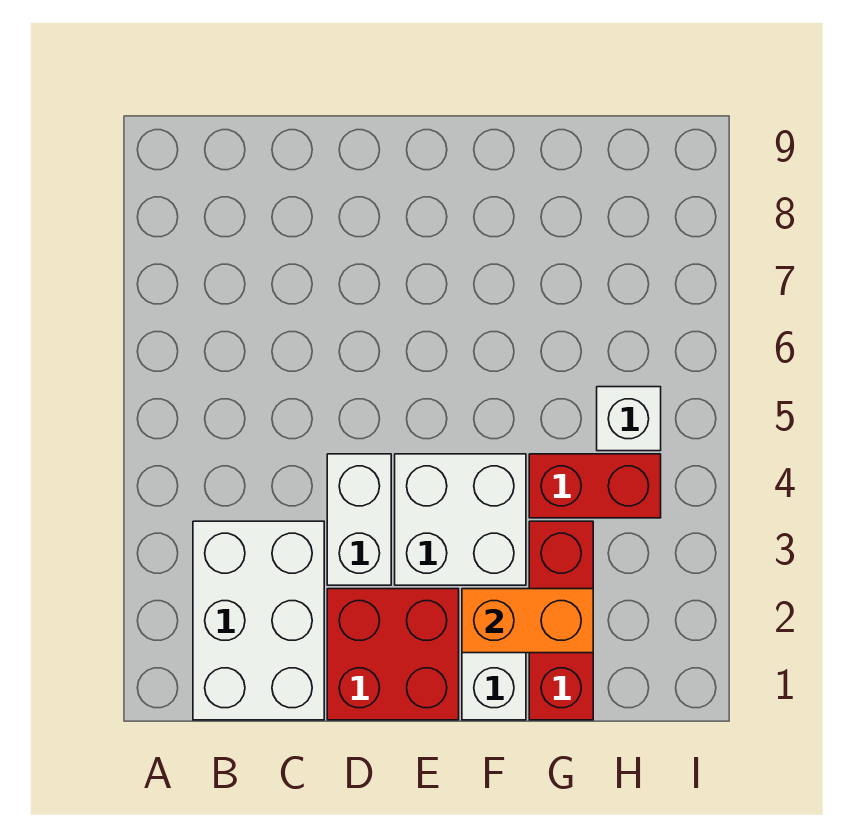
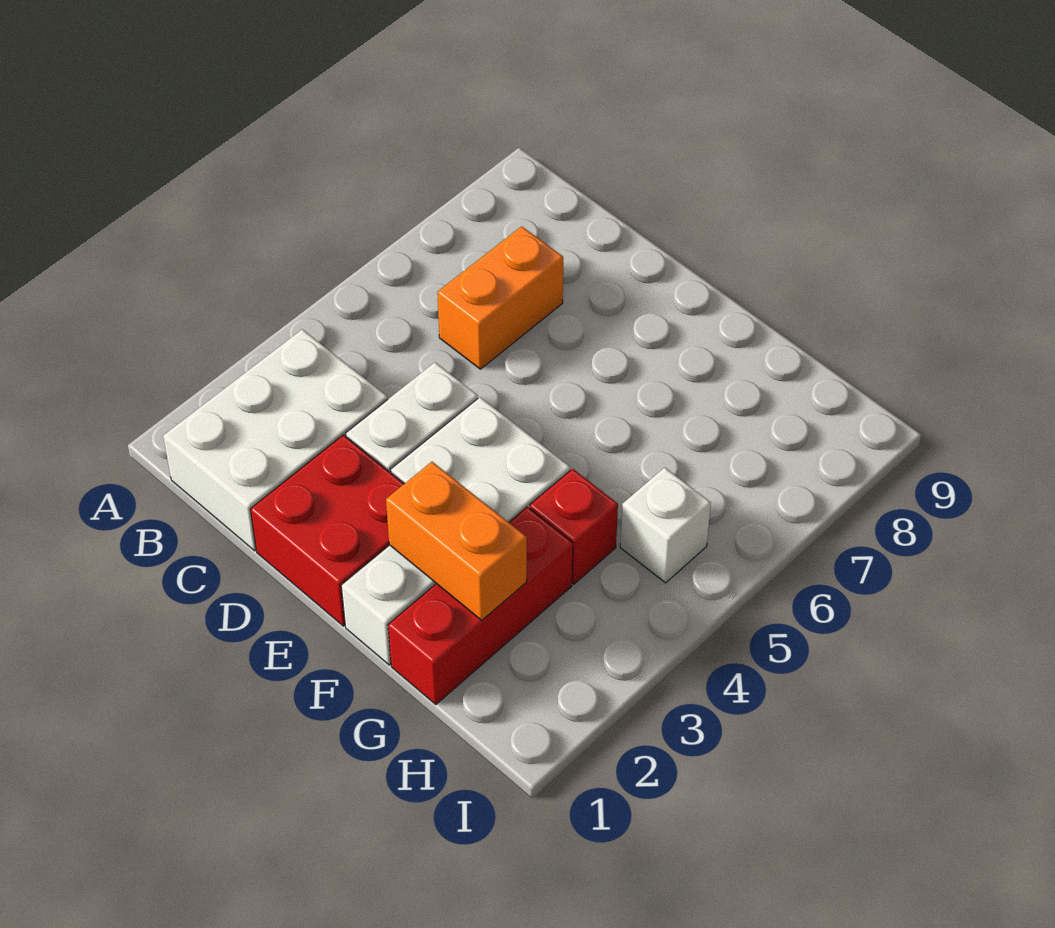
none -> orange brick C6:C7 level 1
red brick G4:H4 level 1 -> red brick G4 level 1

